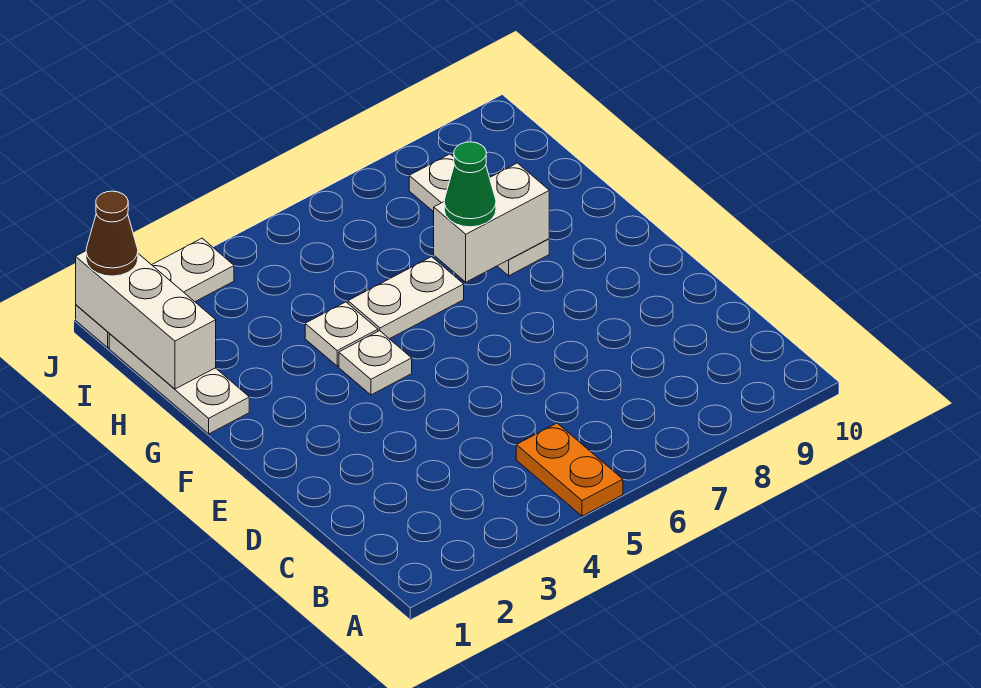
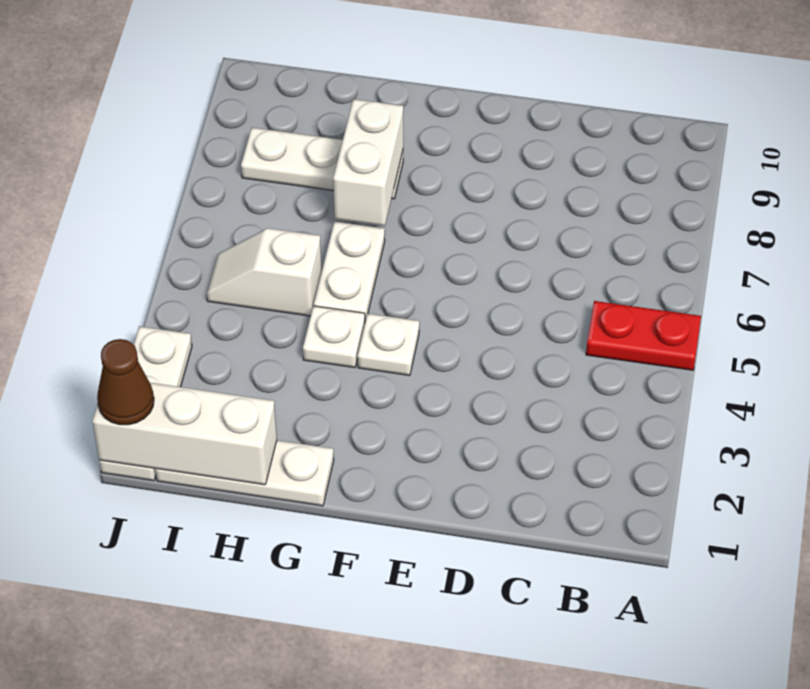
orange plate A5:B5 level 1 -> red plate A5:B5 level 1
green cone G7 level 3 -> none
none -> white slope H5:I5 level 1 top H

